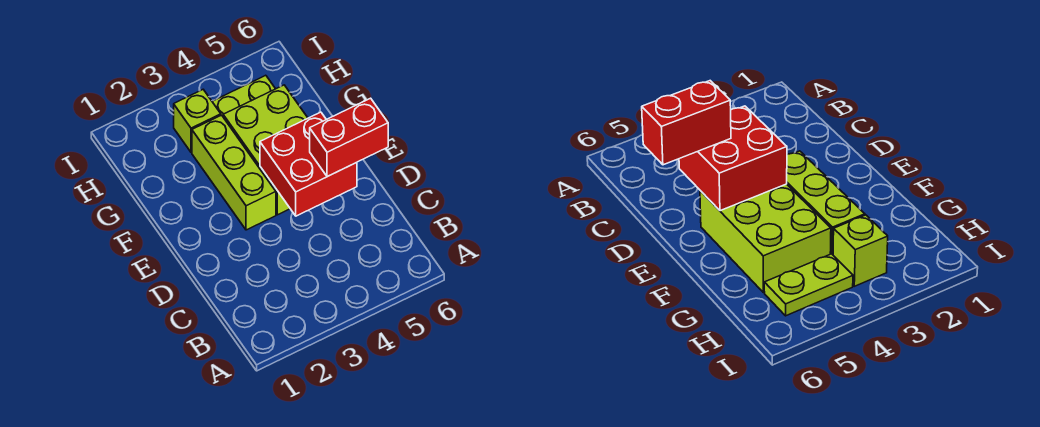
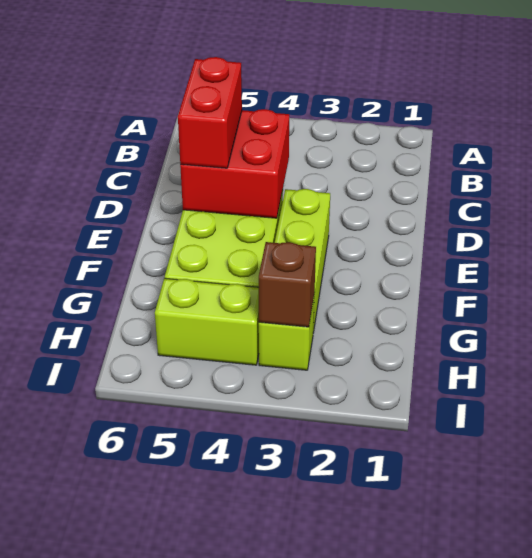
red brick D5:D6 level 3 -> red brick D5:E5 level 3
none -> brown brick H3 level 2
lime plate H4:H5 level 1 -> lime brick H4:H5 level 1

